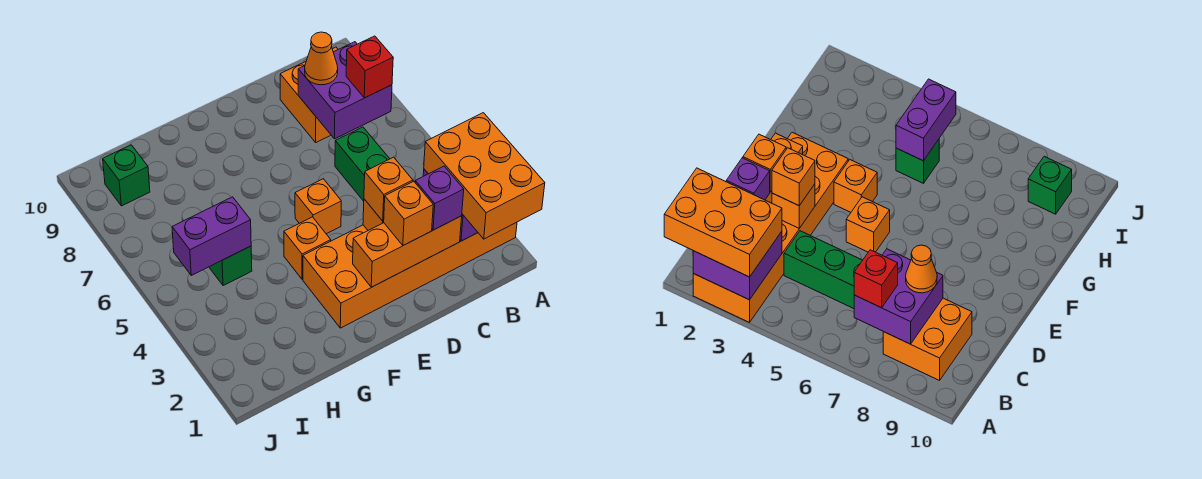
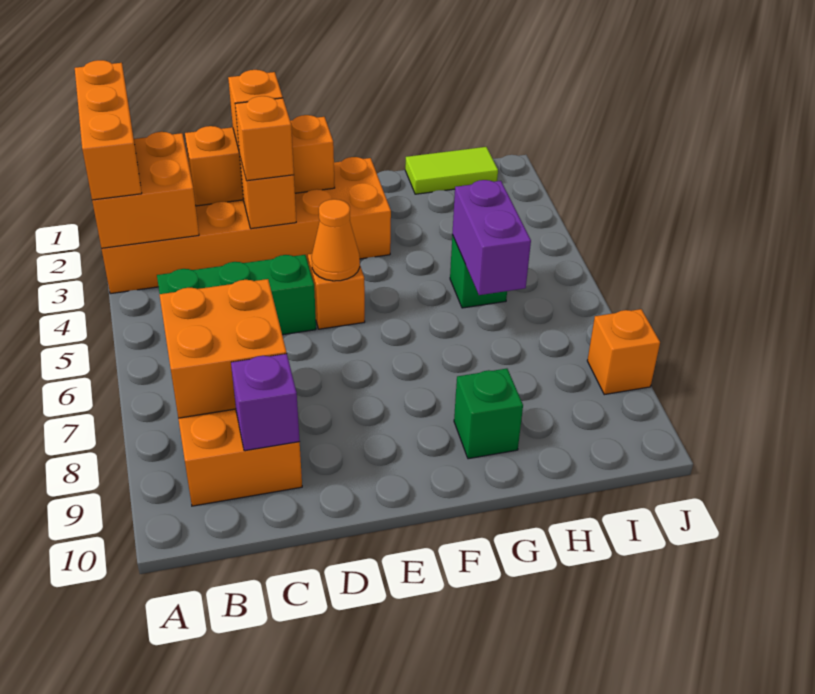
orange brick A1:B3 level 3 -> orange brick A1:A3 level 3
purple brick A2:B3 level 2 -> orange brick A2:B3 level 2
purple brick B7:C8 level 2 -> orange brick B7:C8 level 2
red brick B7 level 3 -> none
purple brick C2 level 3 -> purple brick C9 level 2
green brick C4:C6 level 1 -> green brick B5:D5 level 1
orange cone C8 level 3 -> orange cone E5 level 2
orange brick F4 level 1 -> orange brick J8 level 1
none -> lime tile H1:I1 level 1
purple brick H5:I5 level 2 -> purple brick H5:H6 level 2
green brick I9 level 1 -> green brick G9 level 1

